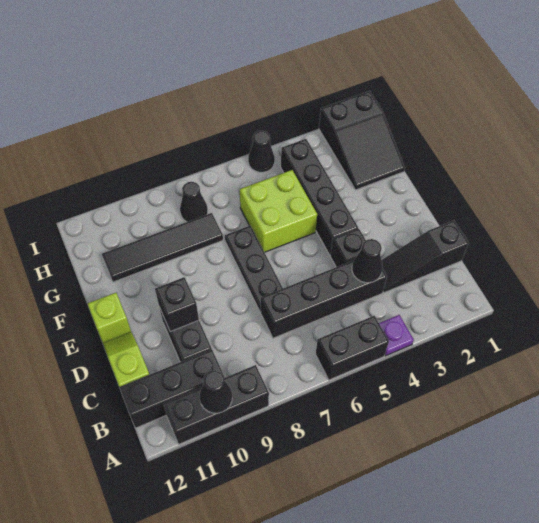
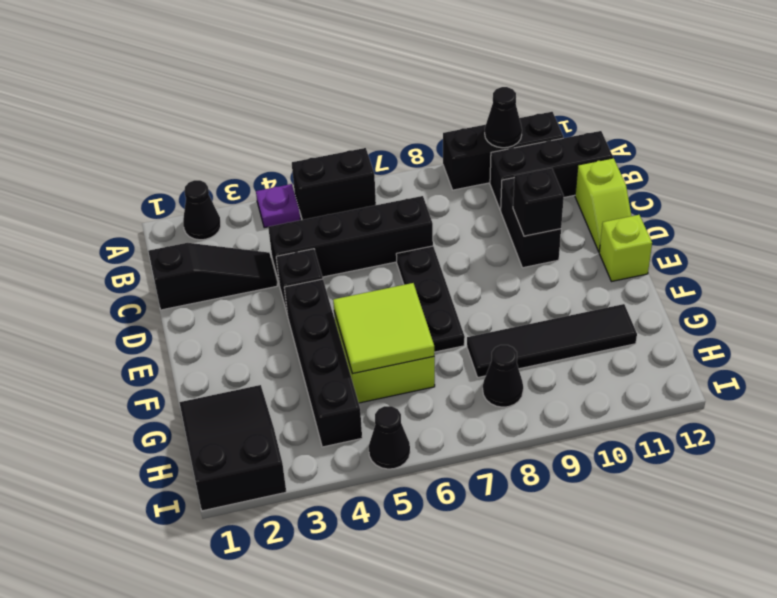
black cone C4 level 2 -> black cone A2 level 1
none -> lime tile F5:G6 level 2

